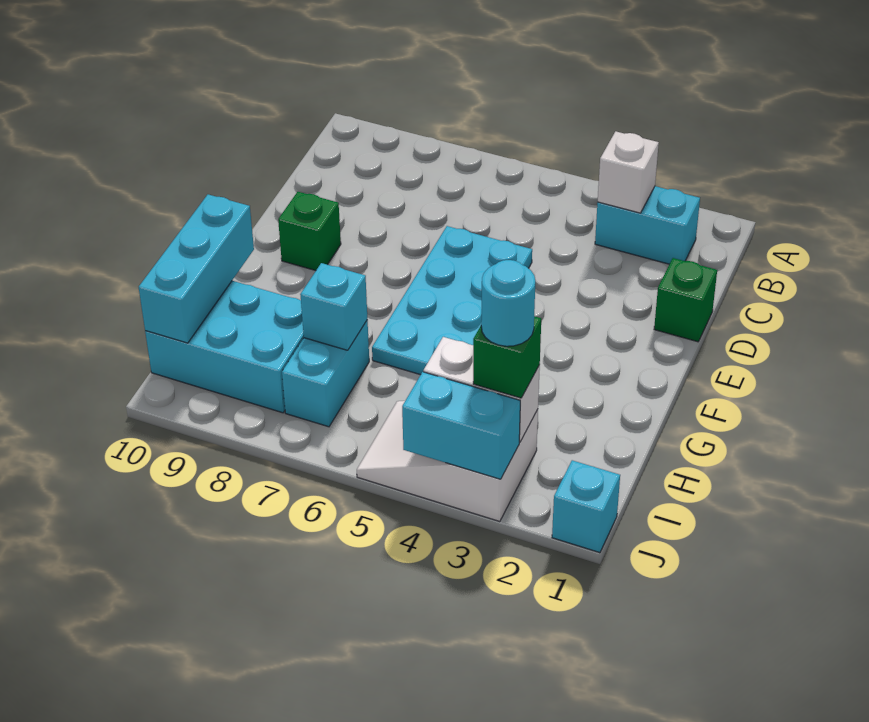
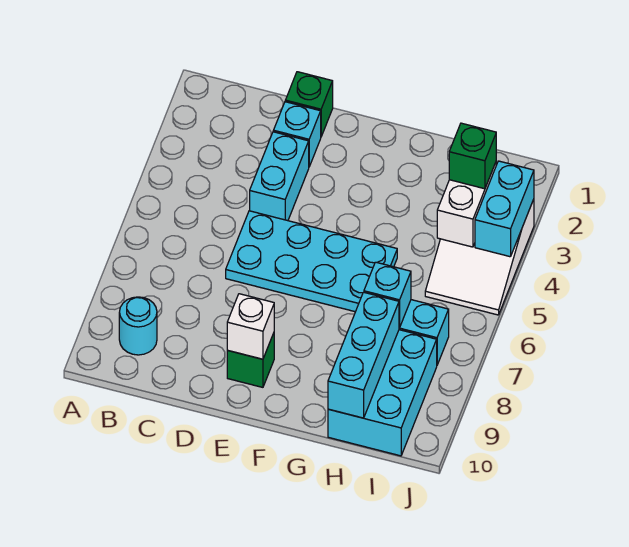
cyan brick B2:B3 level 1 -> cyan brick D3:D4 level 1
white brick B3 level 2 -> white brick E9 level 2
cyan brick G10:I10 level 2 -> cyan brick H8:H10 level 2
cyan round brick I3 level 4 -> cyan round brick B9 level 1
cyan brick J1 level 1 -> cyan brick D2 level 1

